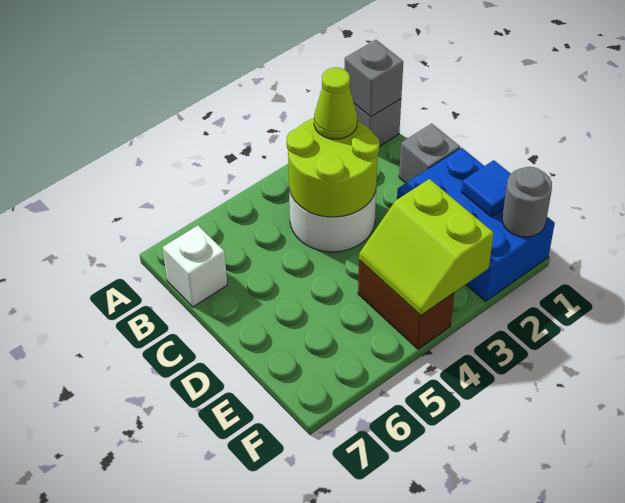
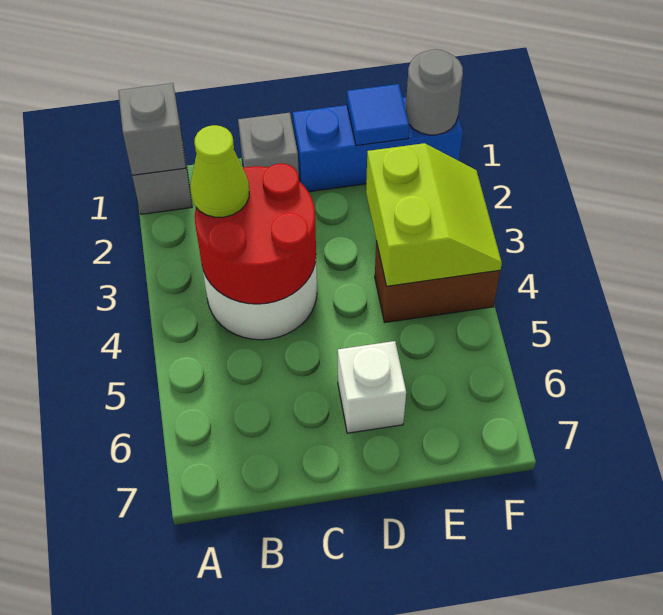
lime round brick B3:C4 level 2 -> red round brick B3:C4 level 2
white brick B7 level 1 -> white brick D6 level 1
blue brick D1:F2 level 1 -> blue brick D1:F1 level 1
lime slope E3:F4 level 2 top 3 -> lime slope E3:F4 level 2 top E

